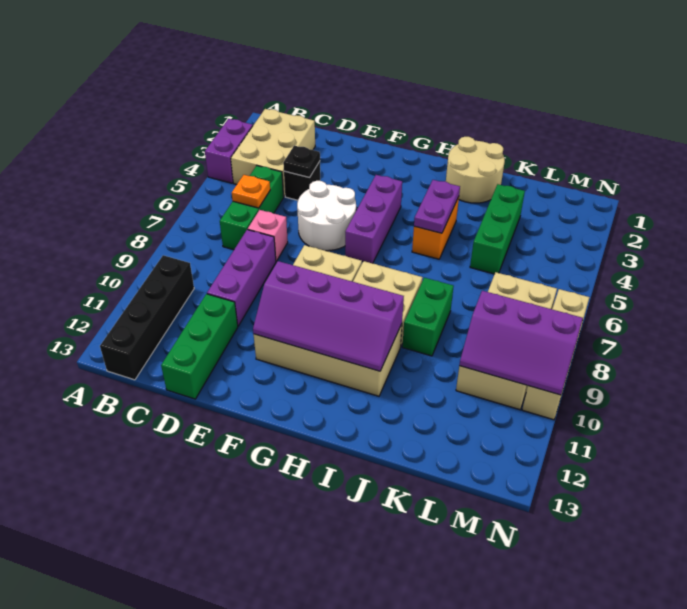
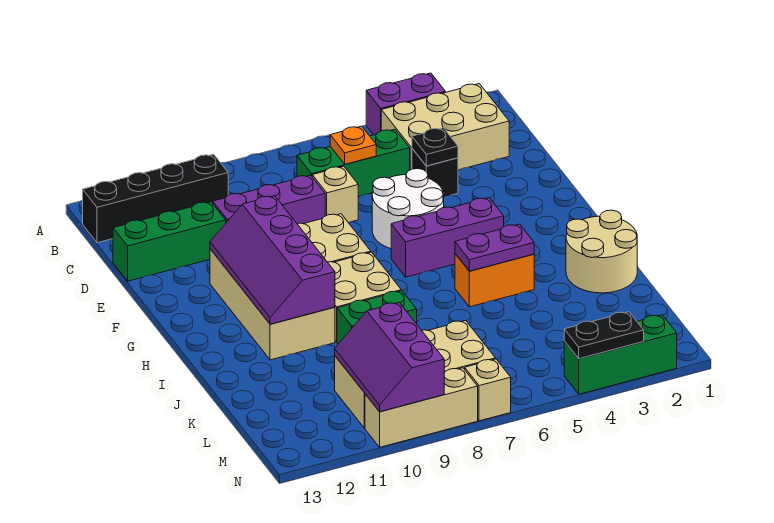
pink brick D7 level 1 -> tan brick D7 level 1
green brick K3:K5 level 1 -> green brick N2:N4 level 1
none -> black plate N3:N4 level 2

